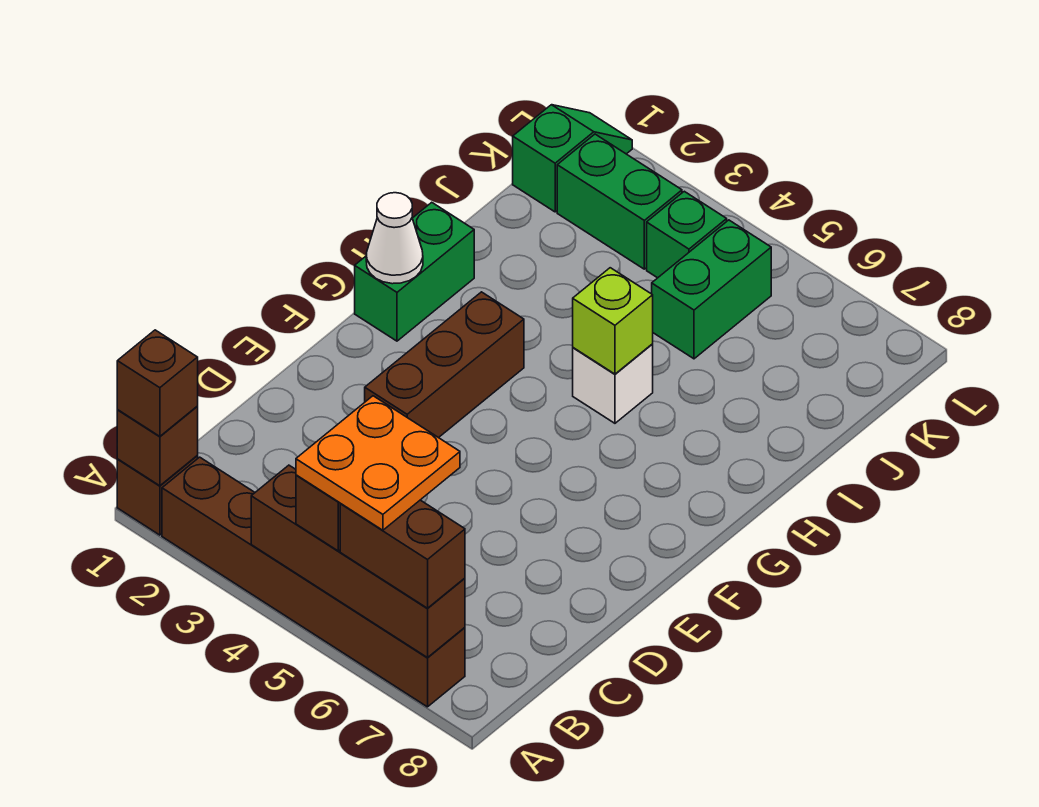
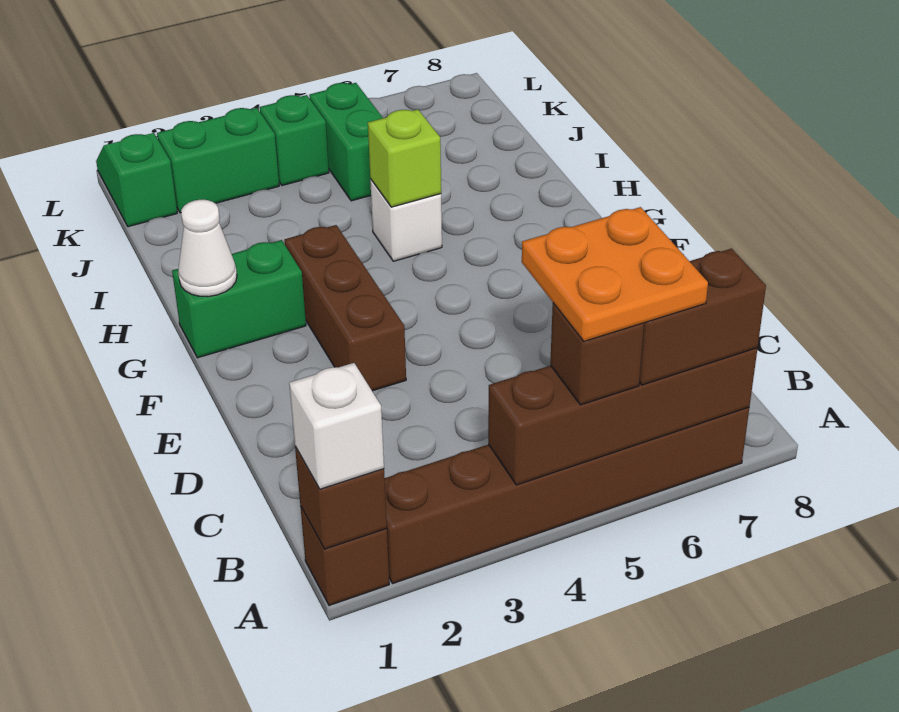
brown brick A1 level 3 -> white brick A1 level 3
green brick G1:H1 level 1 -> green brick G1:G2 level 1

